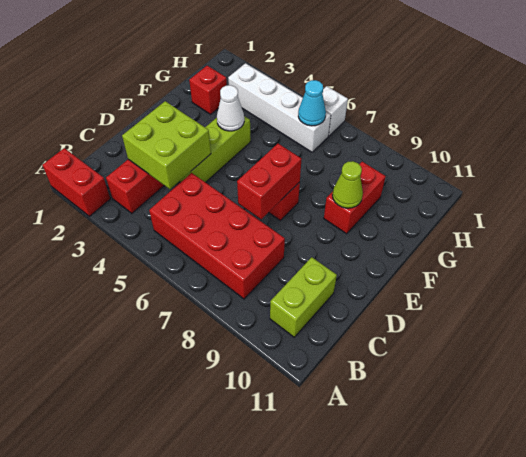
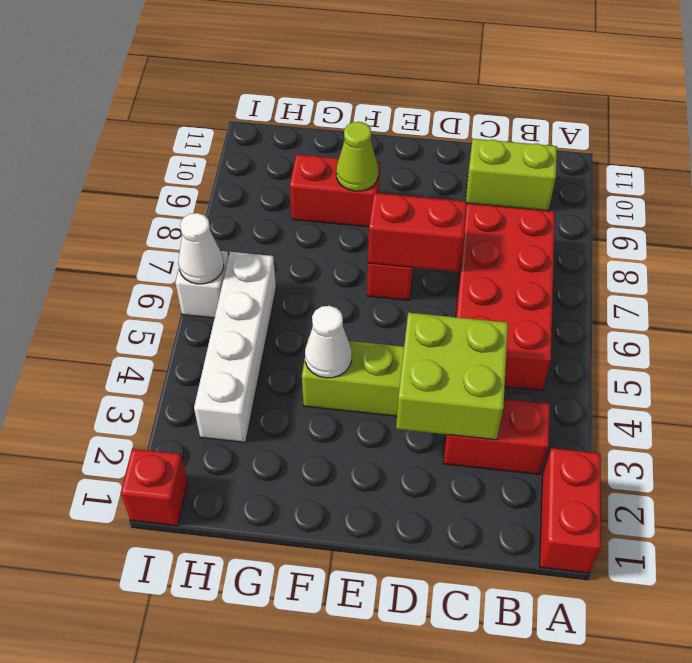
red brick G2 level 1 -> red brick I1 level 1
cyan cone H6 level 2 -> none
none -> white cone I6 level 2

